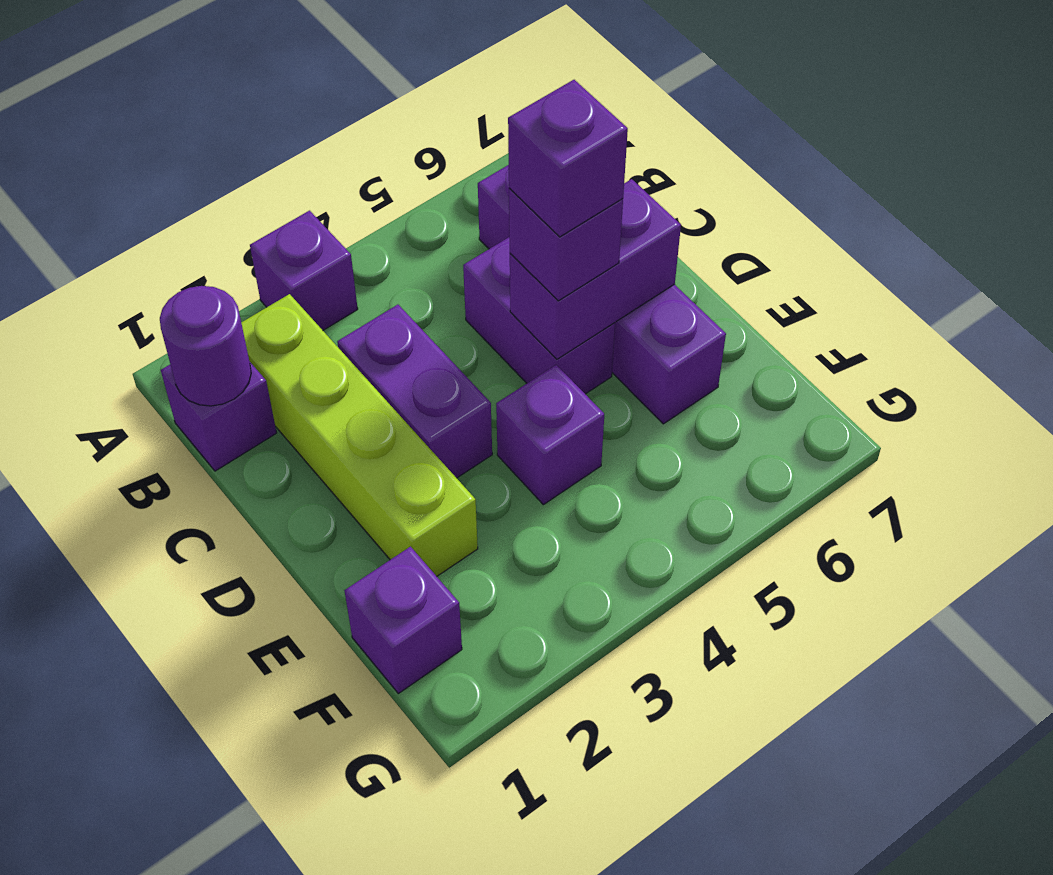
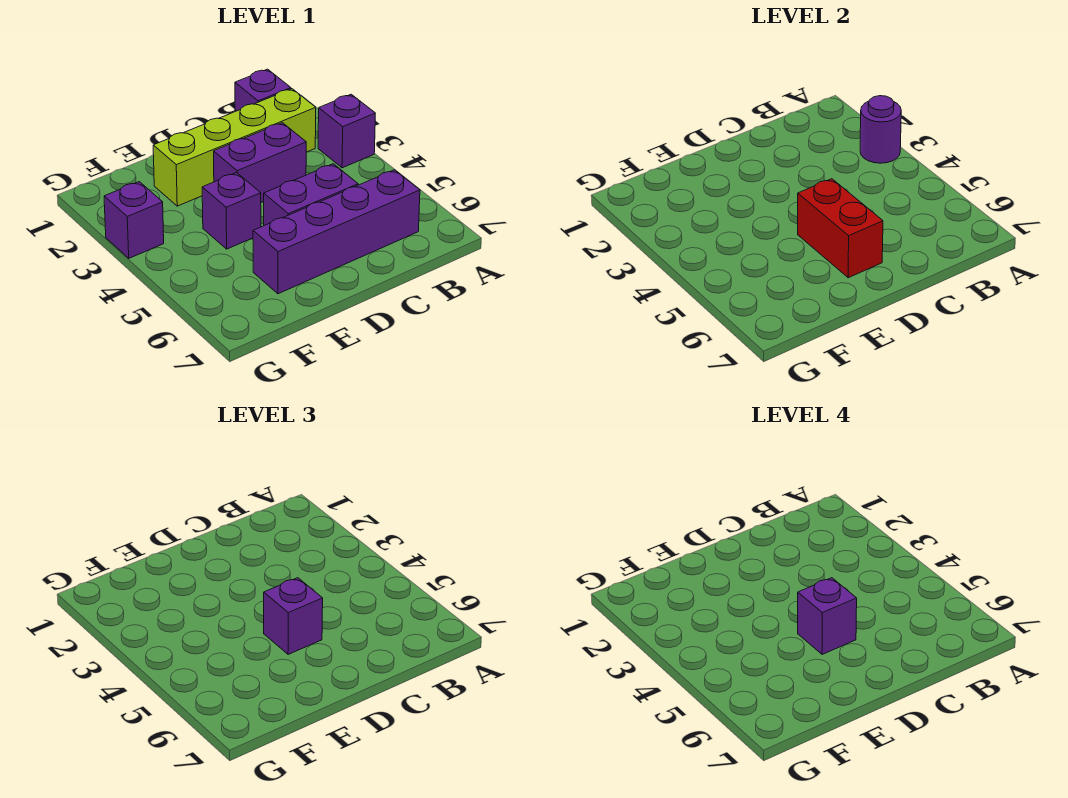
purple round brick B1 level 2 -> purple round brick A3 level 2
purple brick D5:D6 level 2 -> red brick D5:D6 level 2
purple brick F1 level 1 -> purple brick G3 level 1

